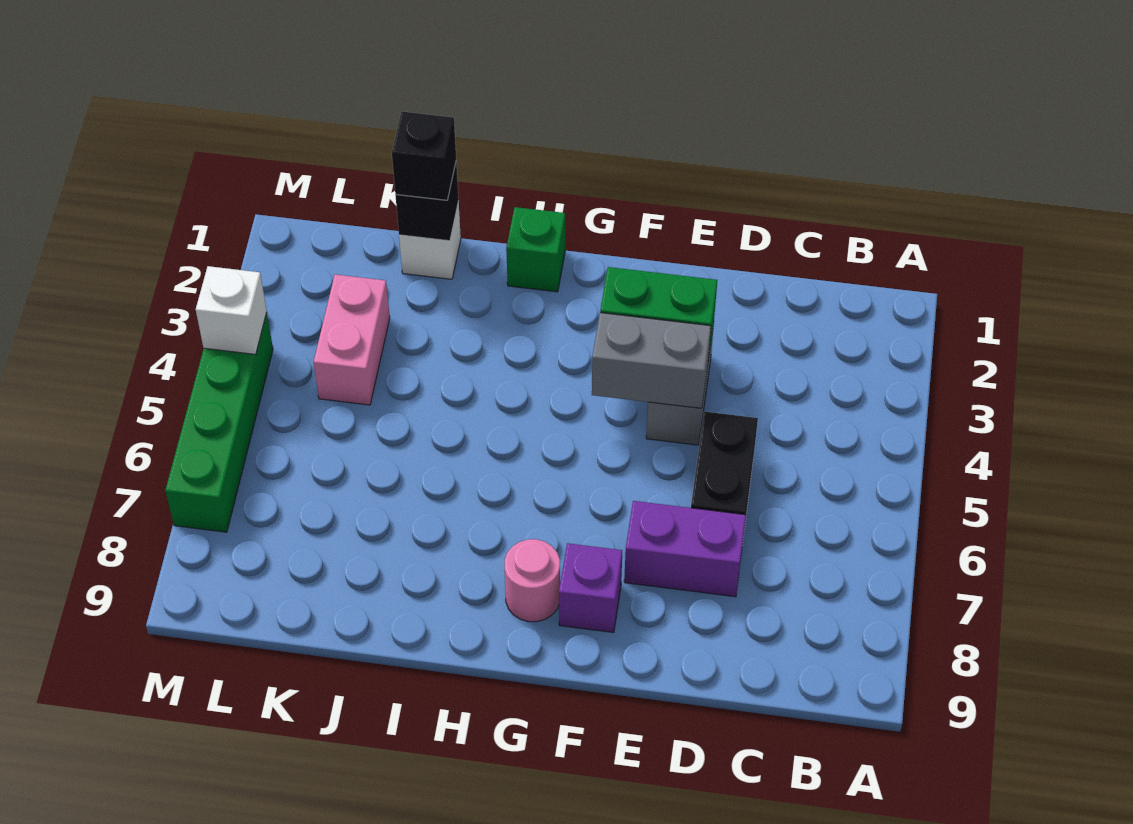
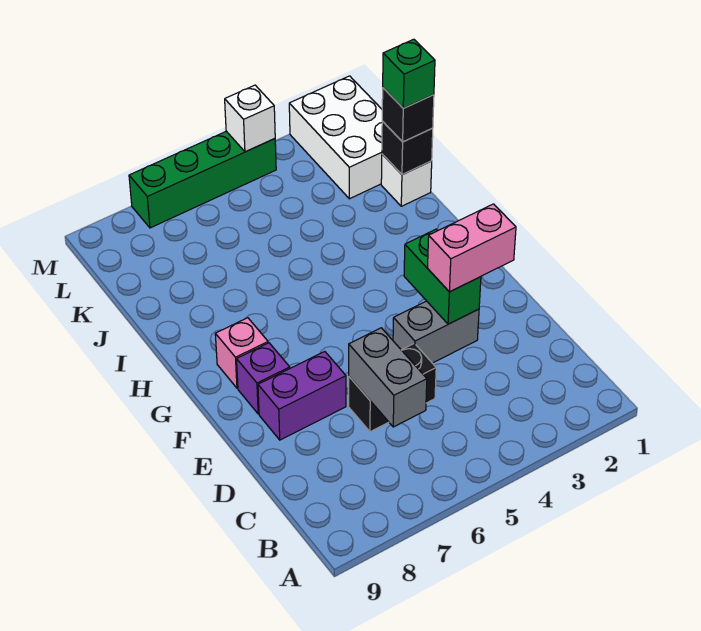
purple brick D7:E7 level 1 -> purple brick E7:E8 level 1
grey brick E4:F4 level 2 -> grey brick C6:D6 level 2
pink round brick G8 level 1 -> pink brick G8 level 1
green brick H1 level 1 -> green brick J1 level 4
none -> white brick K1:M2 level 1
pink brick K3:K4 level 1 -> pink brick E2:E3 level 3

